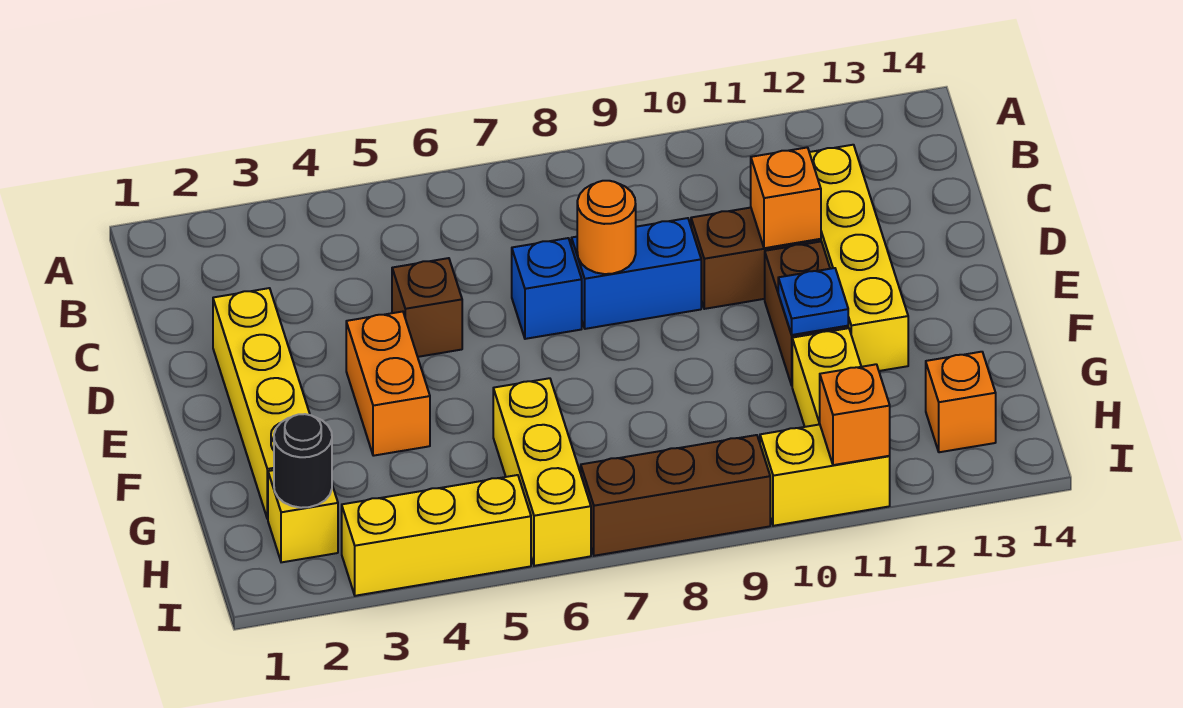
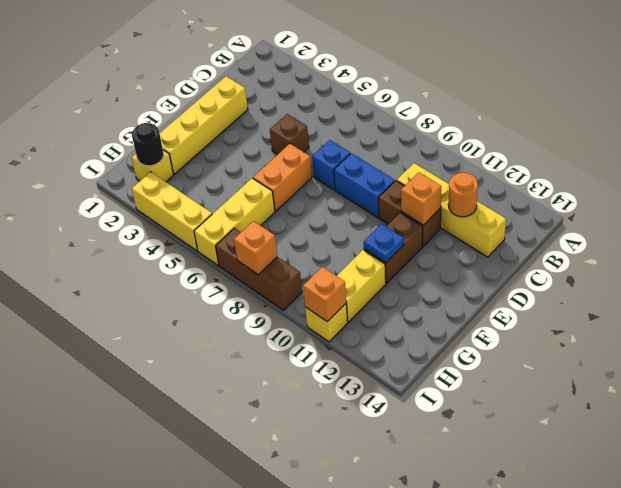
yellow brick C12:F12 level 1 -> yellow brick C10:C13 level 1
orange round brick D8 level 2 -> orange round brick C12 level 2
orange brick E4:F4 level 1 -> orange brick E6:F6 level 1
orange brick H13 level 1 -> orange brick I8 level 2
yellow brick I10:I11 level 1 -> yellow brick I11 level 1

